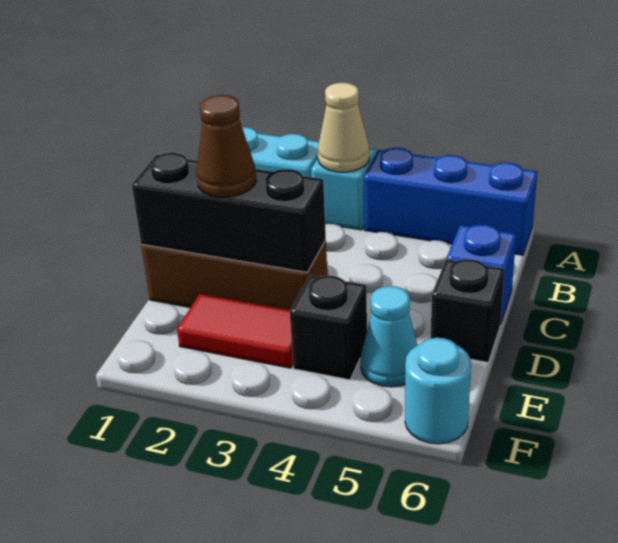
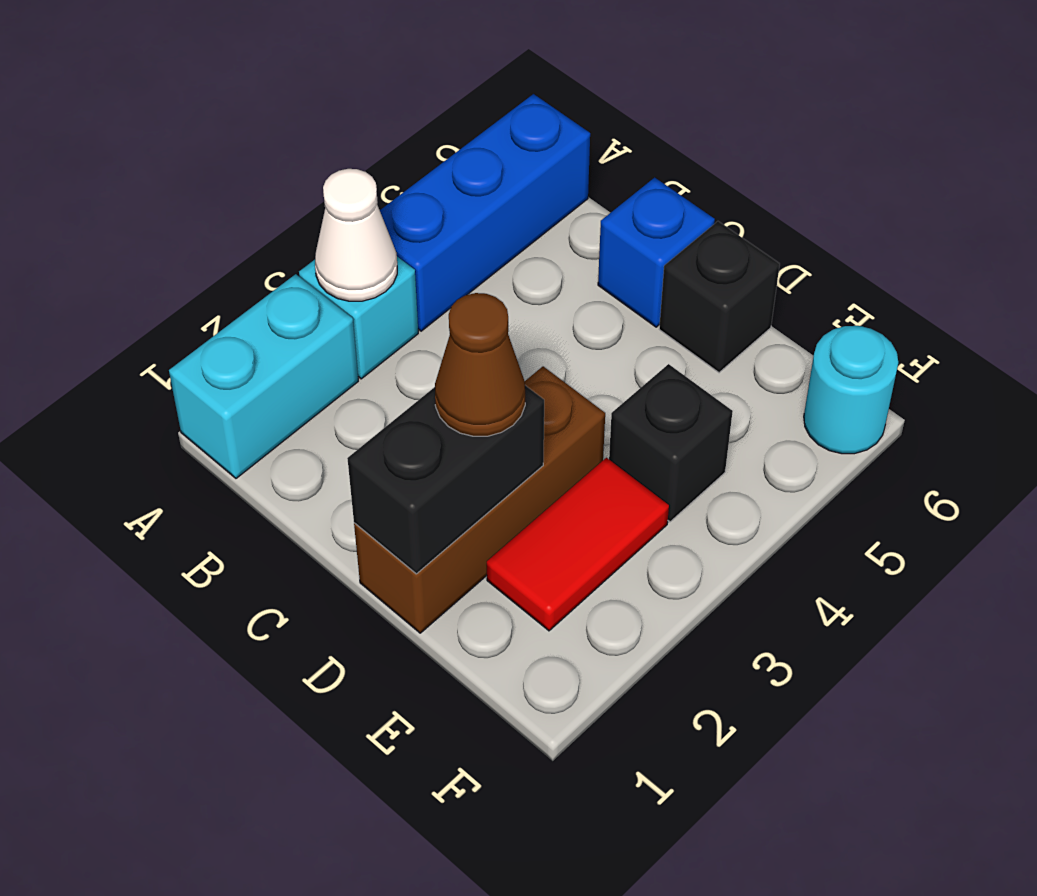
tan cone A3 level 2 -> white cone A3 level 2
black brick D1:D3 level 2 -> black brick D1:D2 level 2
cyan cone E5 level 1 -> none

